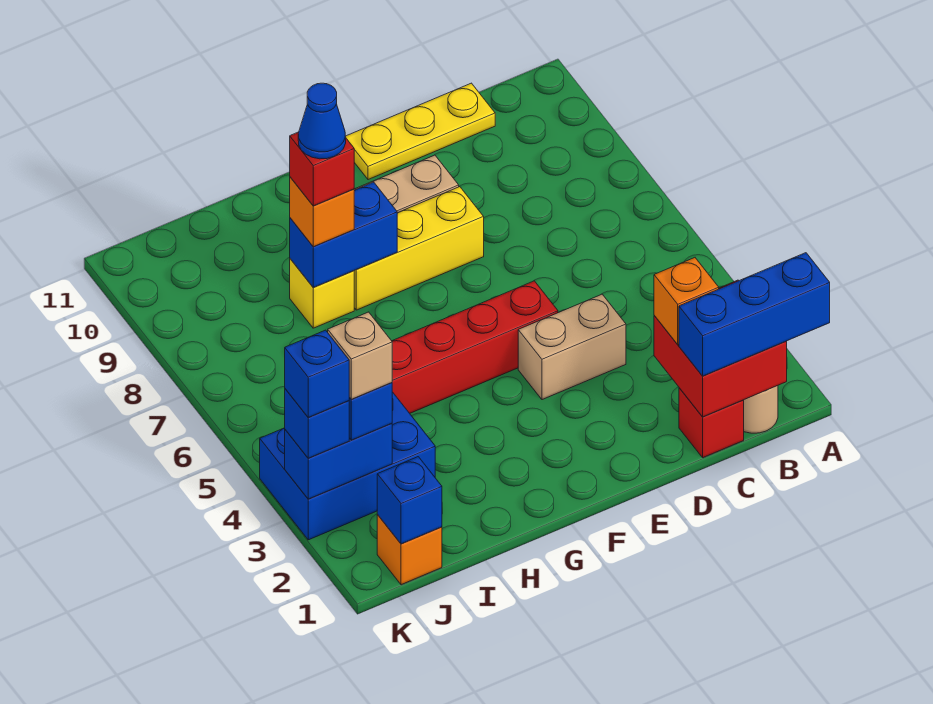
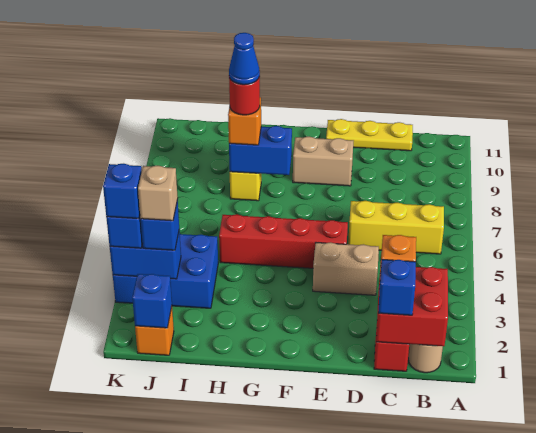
blue brick A1:C1 level 3 -> blue brick C1 level 3
yellow brick E8:G8 level 1 -> yellow brick B6:D6 level 1
red brick H8 level 4 -> red round brick H8 level 4

